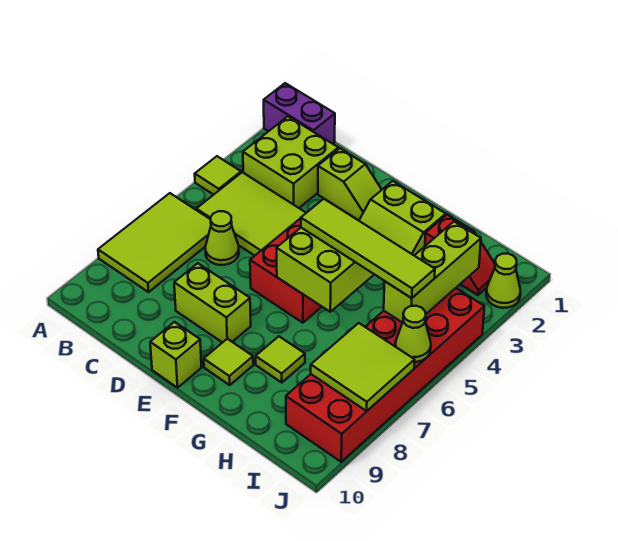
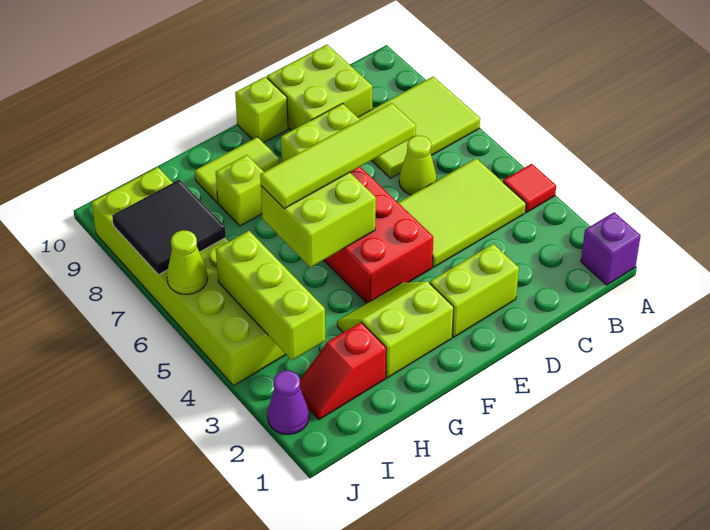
purple brick A1:B1 level 1 -> purple brick A1 level 1
lime tile A4 level 1 -> red tile A4 level 1
lime tile A6:B8 level 1 -> lime tile A7:C8 level 1
lime brick B2:C3 level 1 -> lime brick C9:D10 level 1
lime slope D2:E2 level 1 top D -> lime brick D2:E2 level 1
lime tile F5:I5 level 3 -> lime tile D6:G6 level 3
lime tile F9 level 1 -> lime tile F9:G9 level 1
lime tile G8 level 1 -> lime brick G8 level 1
red brick I4:J9 level 1 -> lime brick I4:J9 level 1
lime tile I7:J8 level 2 -> black tile I7:J8 level 2
lime cone J2 level 1 -> purple cone J2 level 1

